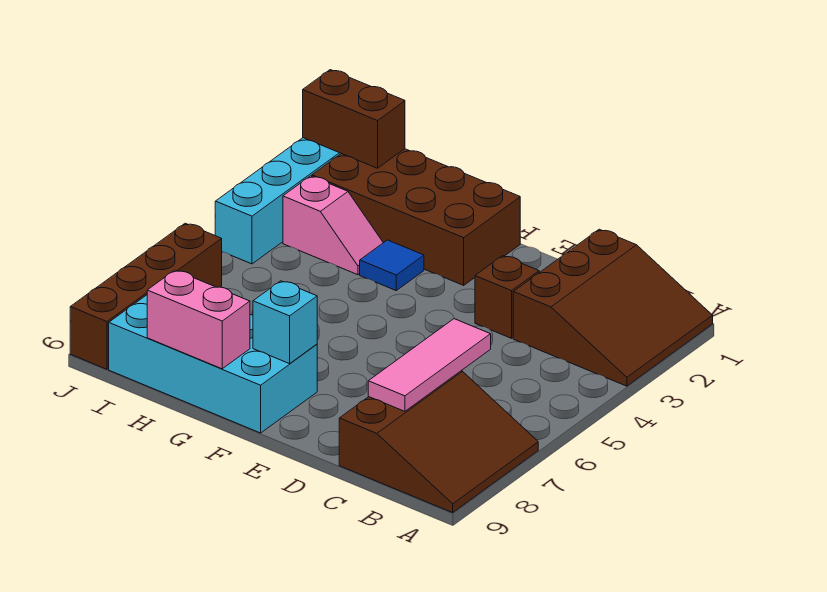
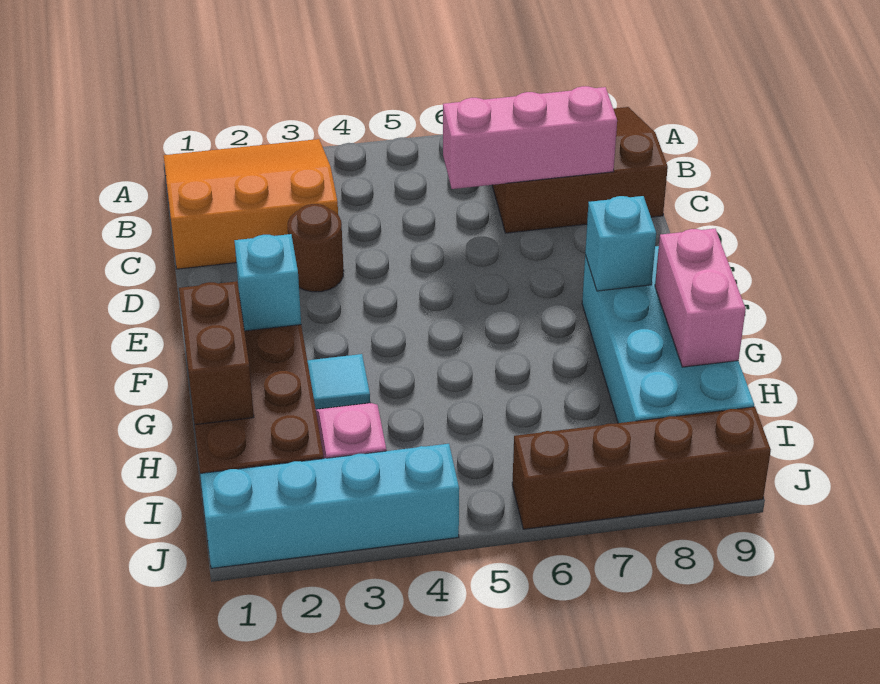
brown slope A1:C3 level 1 top C -> orange slope A1:C3 level 1 top C
pink tile C6:C8 level 2 -> pink brick C6:C8 level 2
brown brick D3 level 1 -> brown round brick D3 level 1
none -> cyan brick F2 level 2
blue tile G3 level 1 -> cyan tile G3 level 1
brown brick I1:J1 level 2 -> brown brick G1:H1 level 2

